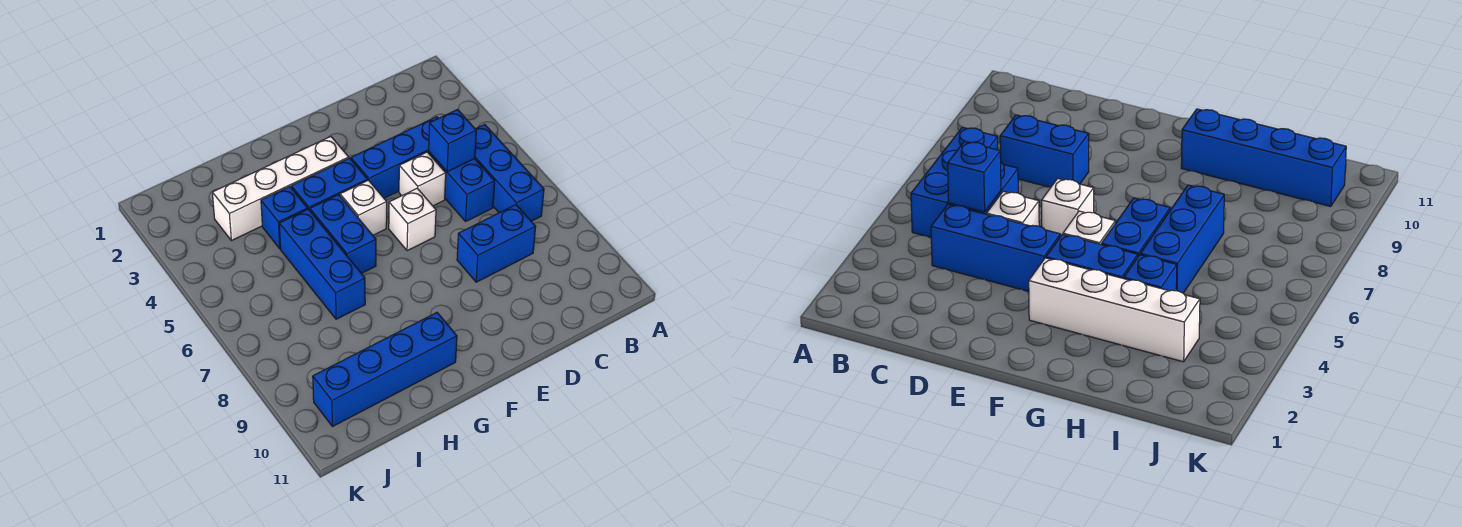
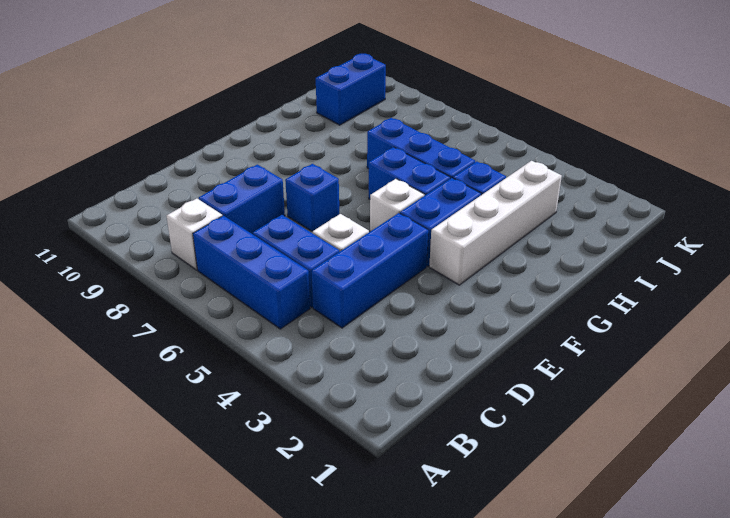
blue brick C5 level 2 -> blue brick E7 level 1
white brick E6 level 1 -> white brick B8 level 1
blue brick G10:J10 level 1 -> blue brick I10:J10 level 1

